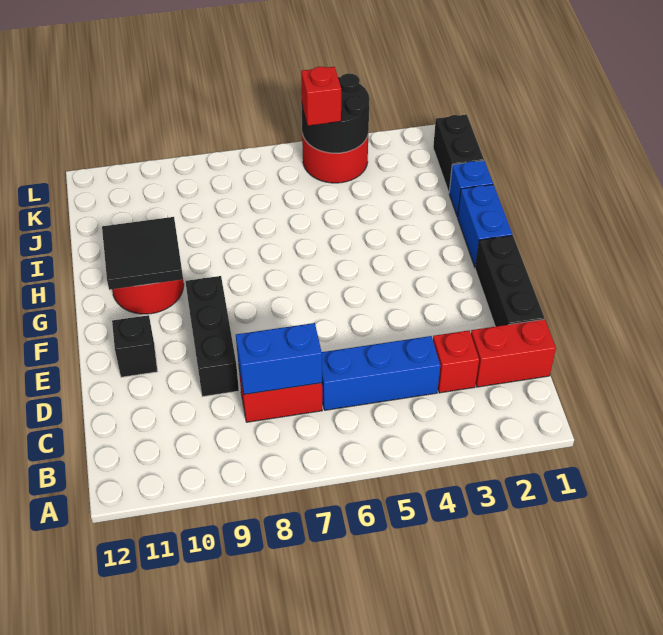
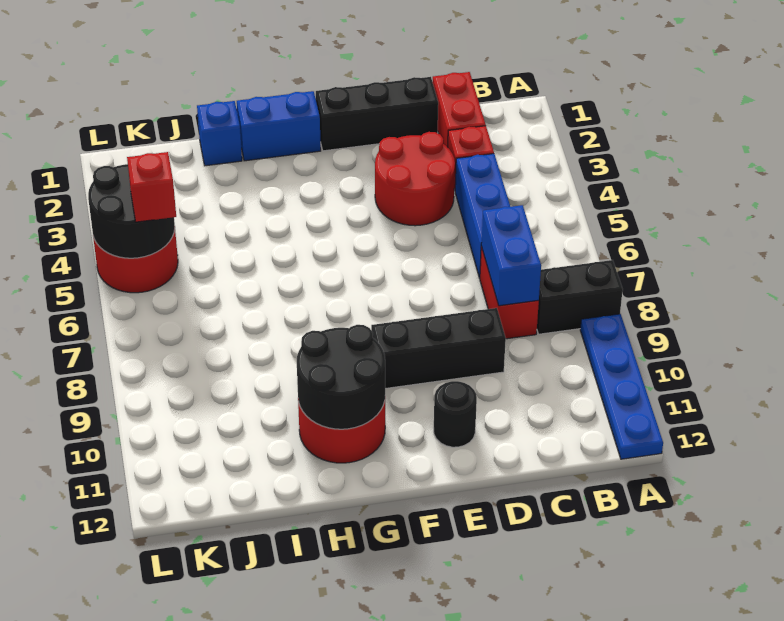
none -> blue plate A9:A12 level 1
none -> red round brick D3:E4 level 1
black brick E11 level 1 -> black round brick E11 level 1
black tile G10:H11 level 2 -> black round brick G10:H11 level 2
black brick J1:K1 level 1 -> black brick A8:B8 level 1

